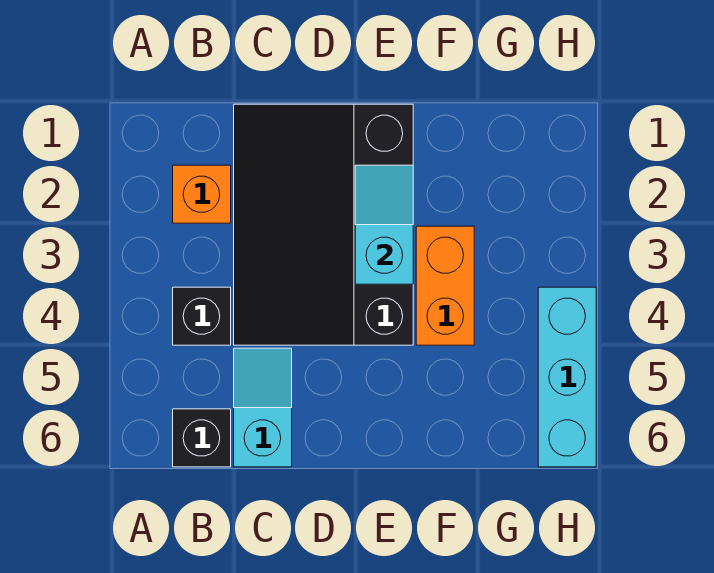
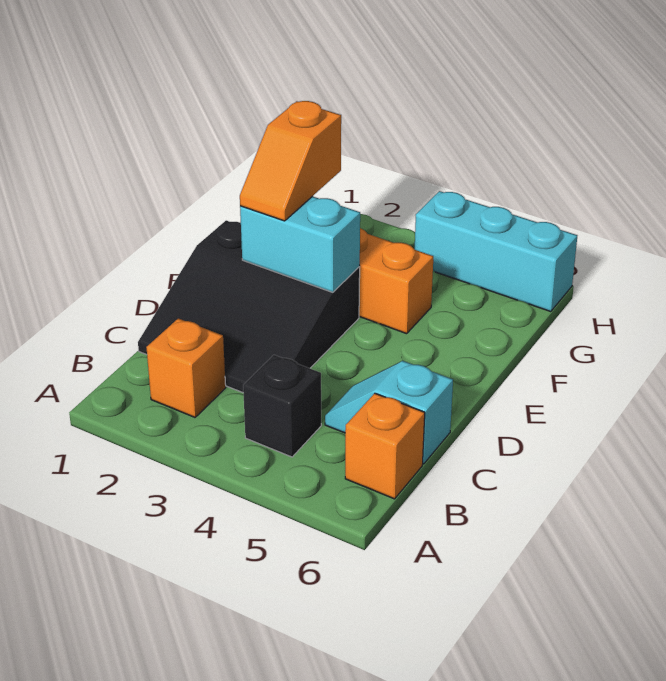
black brick B6 level 1 -> orange brick B6 level 1
black slope C1:E4 level 1 top E -> black slope C1:E3 level 1 top E
cyan slope E2:E3 level 2 top 3 -> cyan brick E2:E3 level 2
none -> orange slope E2:F2 level 3 top F

